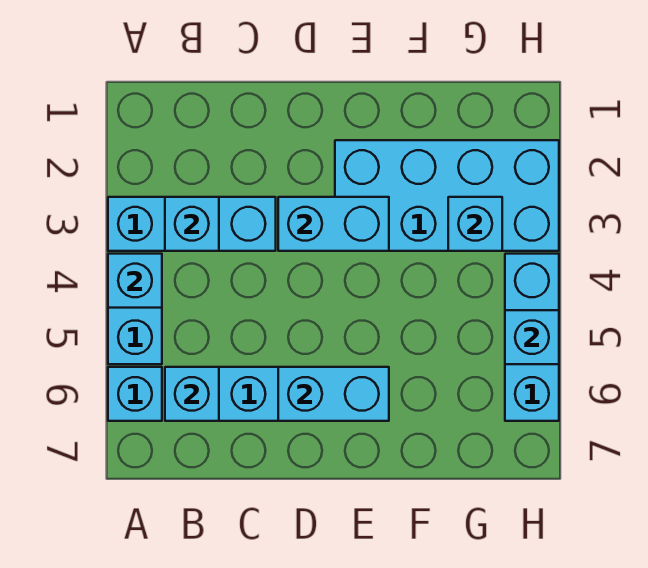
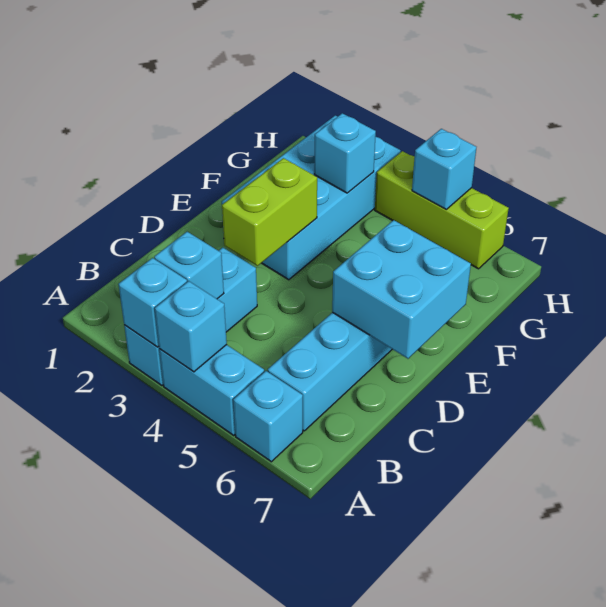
cyan brick B6 level 2 -> cyan brick A3 level 2
cyan brick D3:E3 level 2 -> lime brick D3:E3 level 2
cyan brick D6:E6 level 2 -> cyan brick D6:E7 level 2
cyan brick H4:H6 level 1 -> lime brick H4:H6 level 1

